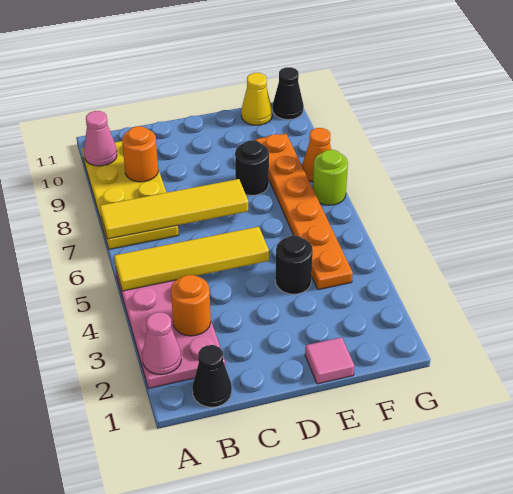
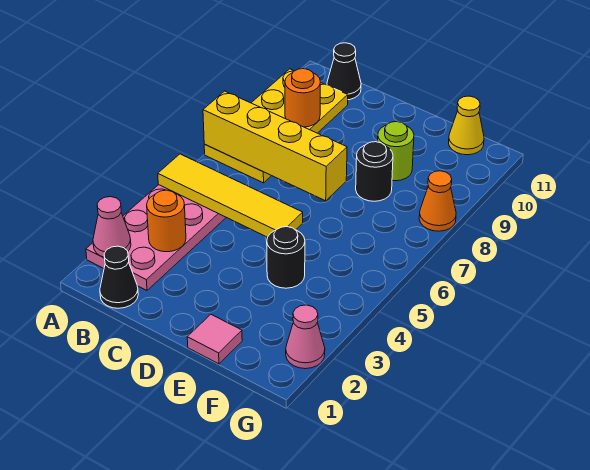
yellow tile A7:D7 level 2 -> yellow brick A7:D7 level 2
pink cone A10 level 2 -> pink cone G2 level 1
orange plate F4:F9 level 1 -> none
lime round brick G7 level 1 -> lime round brick E9 level 1
black cone G11 level 1 -> black cone B11 level 1

